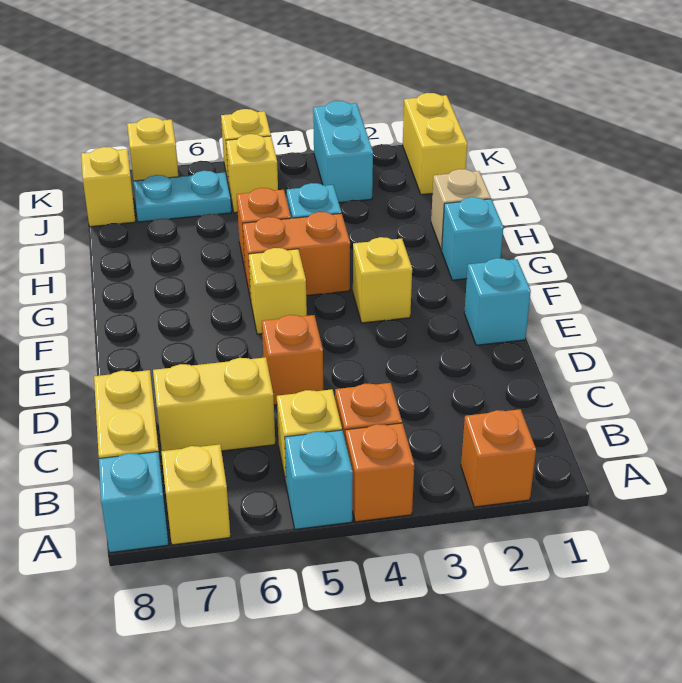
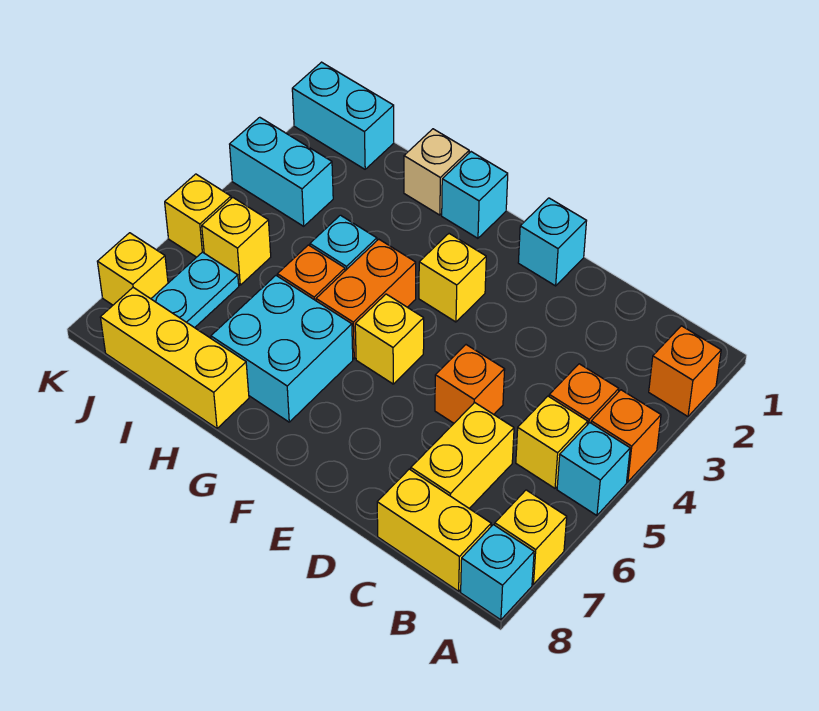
none -> cyan brick G6:H7 level 1
yellow brick J1:K1 level 1 -> cyan brick J1:K1 level 1
yellow brick J8 level 1 -> yellow brick H8:J8 level 1

